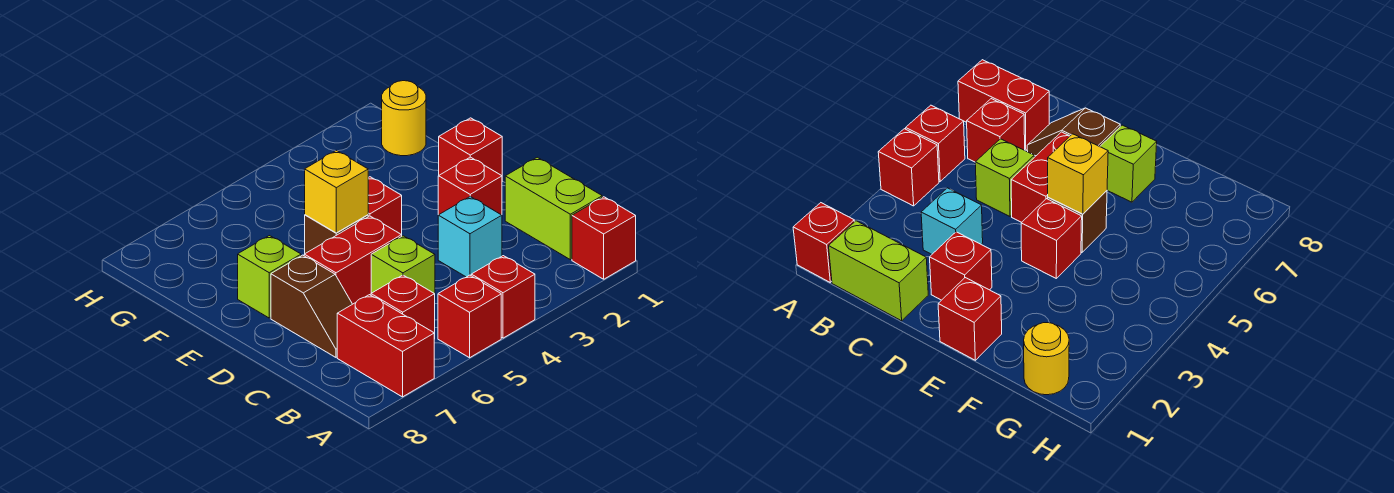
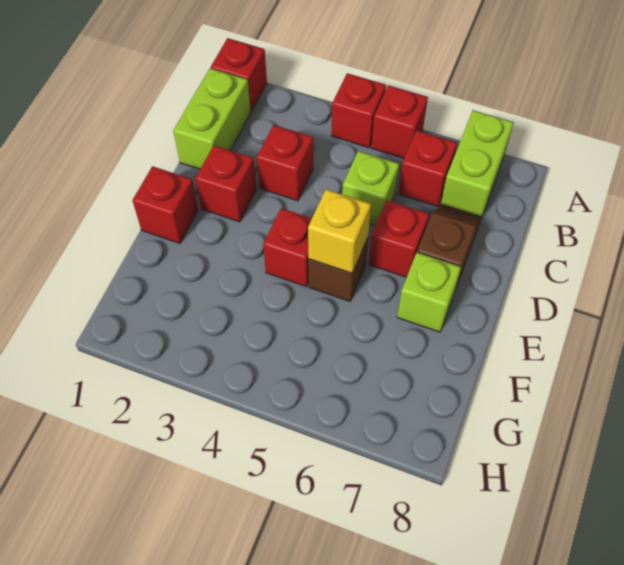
red brick A7:B7 level 1 -> lime brick A7:B7 level 1
cyan brick C3 level 1 -> red brick C3 level 1
red brick D5:D6 level 1 -> red brick D6 level 1
yellow round brick G1 level 1 -> none

